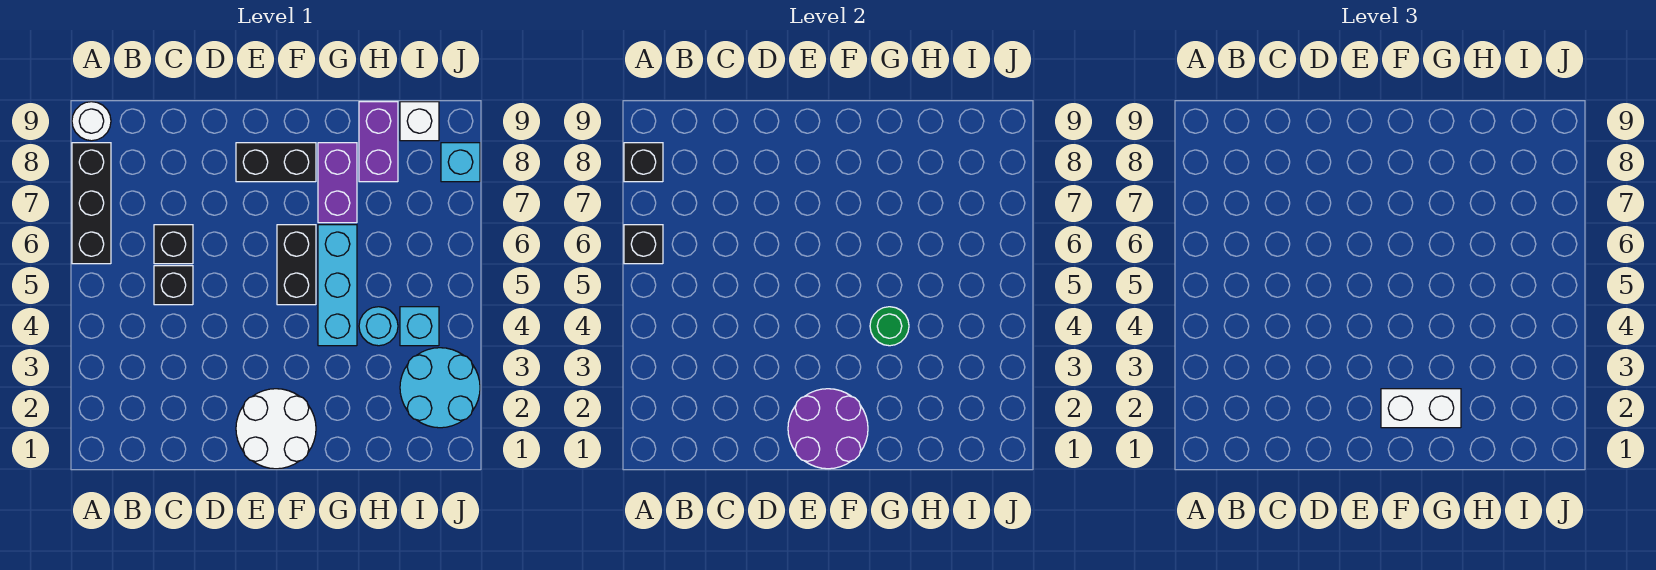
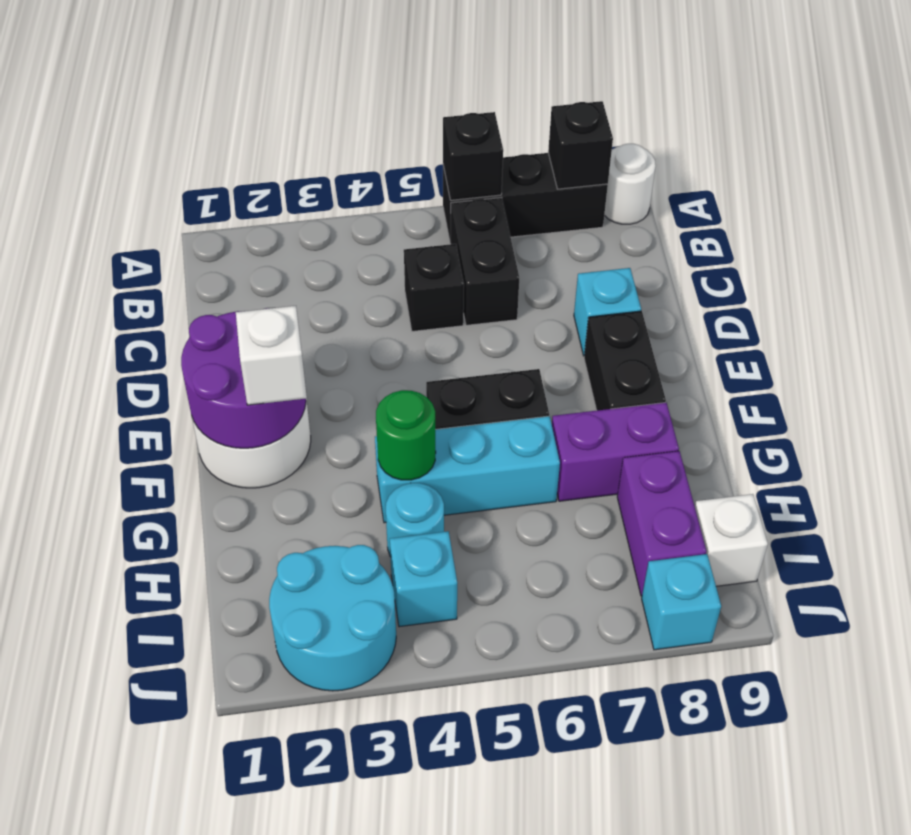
black brick C6 level 1 -> black brick B6:C6 level 1
none -> cyan brick D8 level 1
white brick F2:G2 level 3 -> white brick F2 level 3
purple brick H8:H9 level 1 -> purple brick H8:I8 level 1

